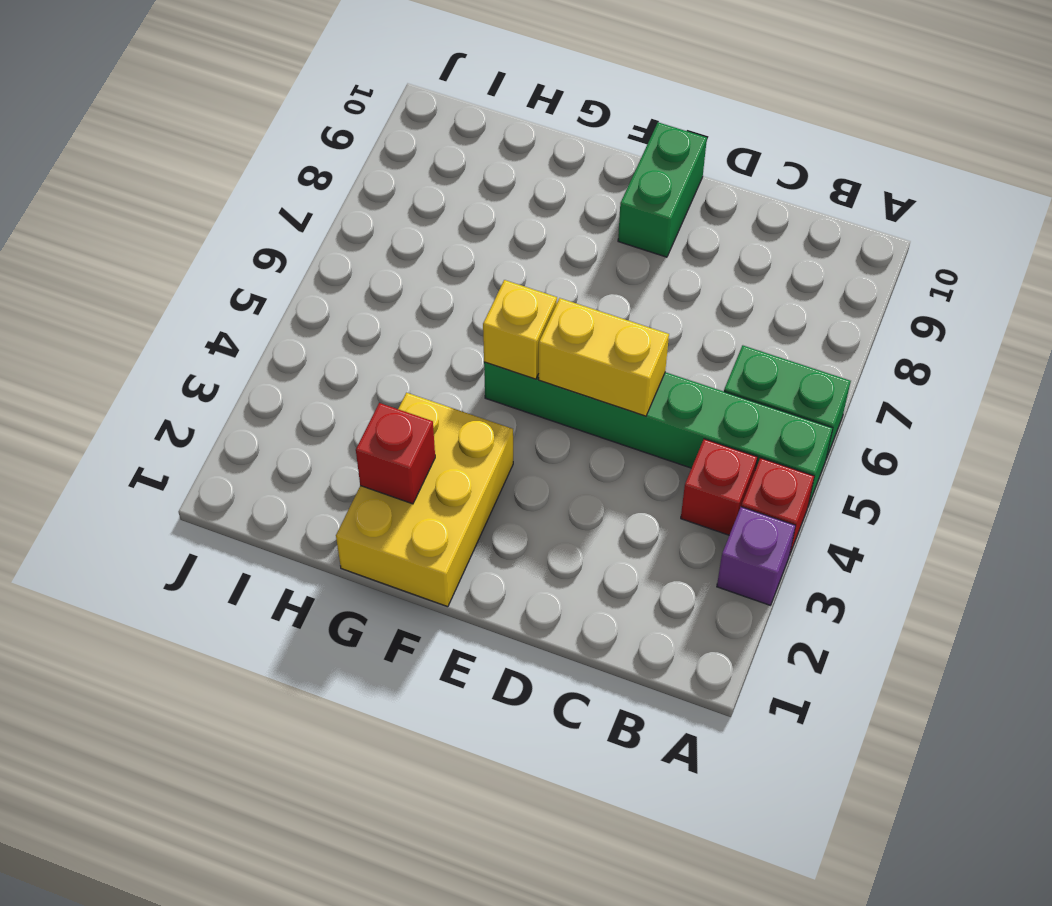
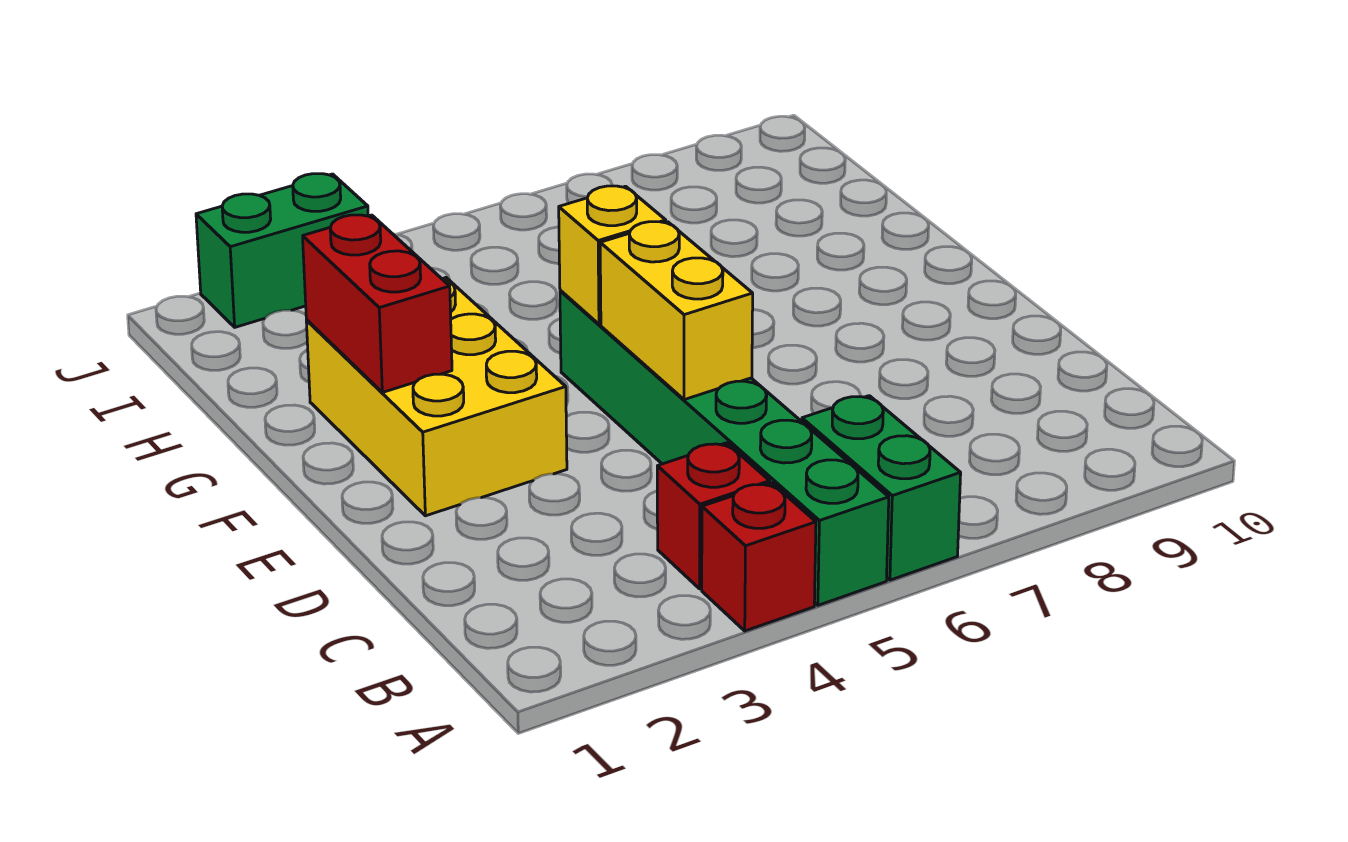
purple brick A3 level 1 -> none
green brick E9:E10 level 1 -> green brick J2:J3 level 1
yellow brick F1:G3 level 1 -> yellow brick E2:G3 level 1
red brick G2 level 2 -> red brick F2:G2 level 2

